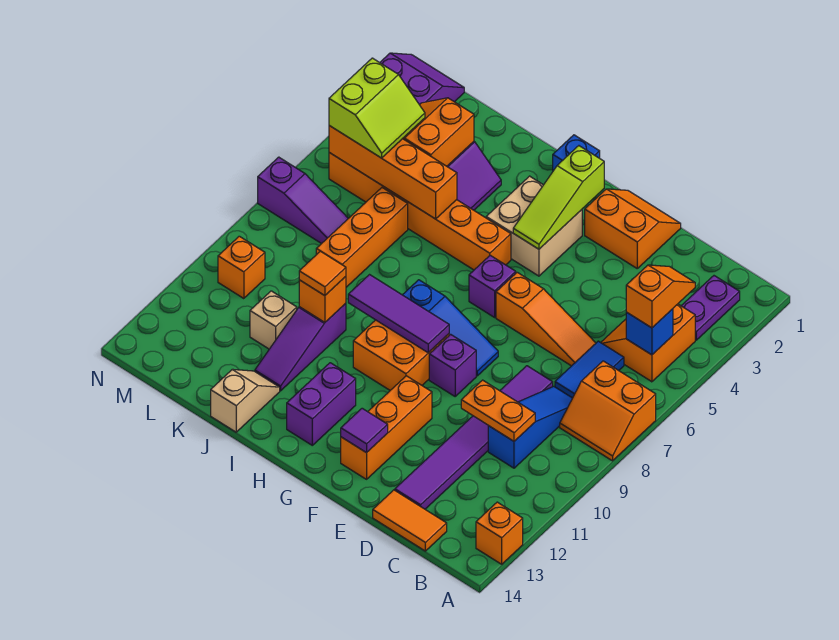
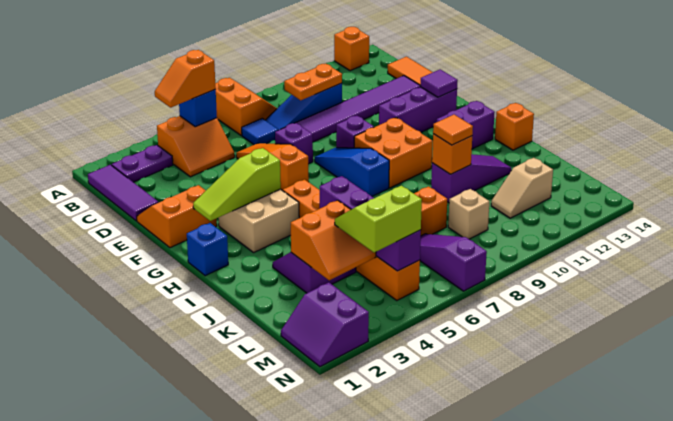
blue tile C6:C7 level 1 -> blue tile C7 level 1
orange plate C10:D10 level 2 -> orange plate C9:C10 level 2
orange slope E1:F2 level 1 top 2 -> orange slope E1:F2 level 1 top F
orange brick F11:F13 level 1 -> purple brick F11:F13 level 1
lime slope G2:G4 level 2 top 2 -> lime slope G2:G4 level 2 top 4
purple brick G6 level 1 -> purple brick E7 level 1
purple tile G9:I9 level 2 -> purple tile B1:D1 level 1
orange brick J5:M5 level 2 -> purple brick J5:M5 level 2
tan slope J13:J14 level 1 top 14 -> tan slope L11:L12 level 1 top 12
tan brick K11 level 1 -> tan brick L9 level 1
orange brick M10 level 1 -> orange brick I14 level 1

